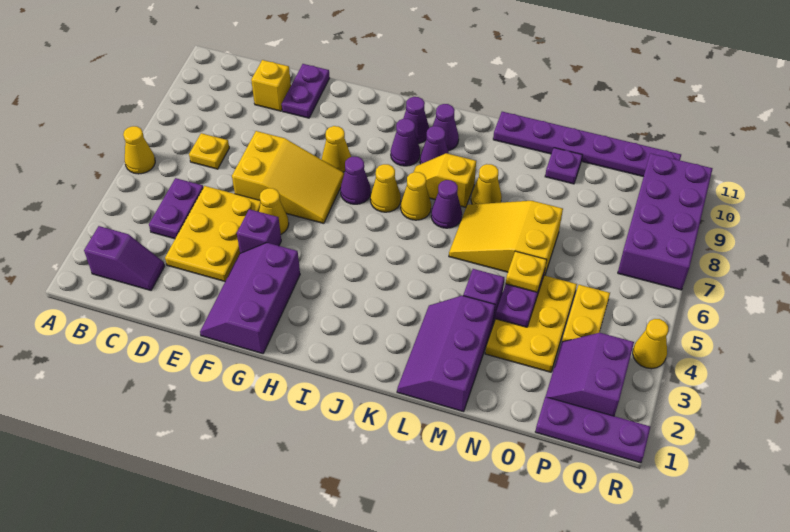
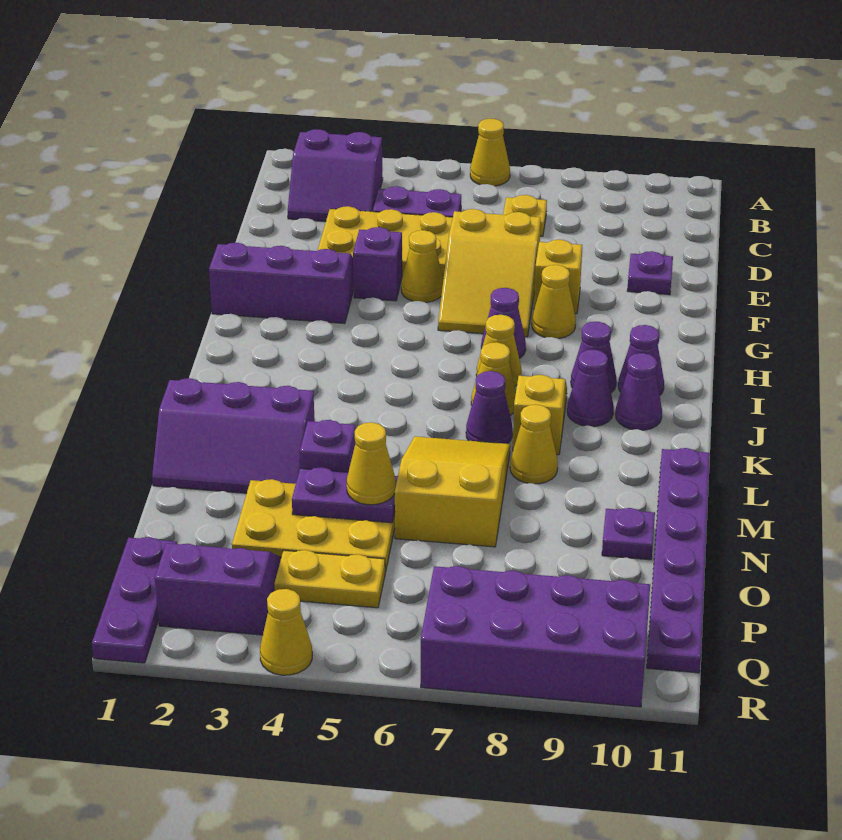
purple slope B2:C2 level 1 top B -> purple slope B2:C3 level 1 top B
yellow brick D10 level 1 -> yellow brick F8 level 1
purple plate E10:E11 level 1 -> purple plate E10 level 1
purple slope L1:M3 level 1 top M -> purple slope L1:M3 level 1 top L
yellow plate N5 level 3 -> yellow cone N5 level 3

